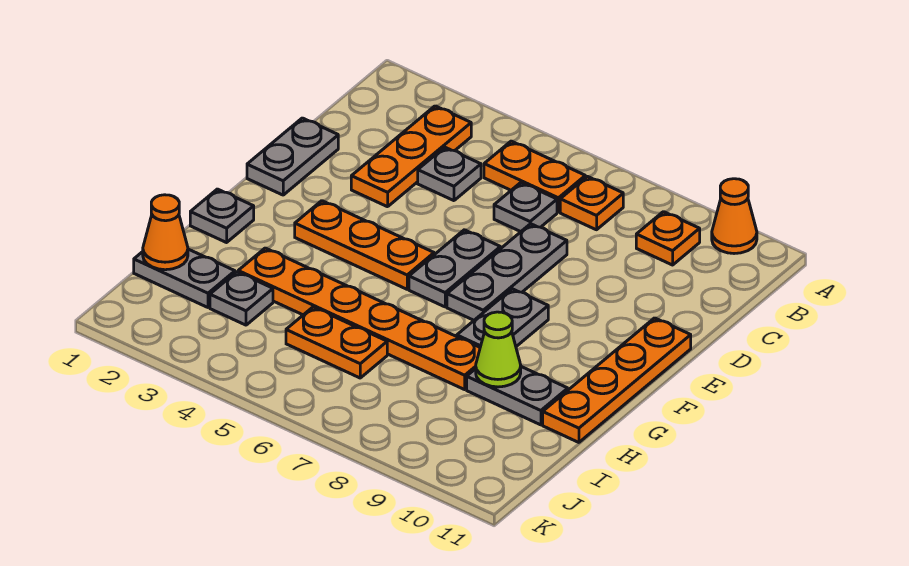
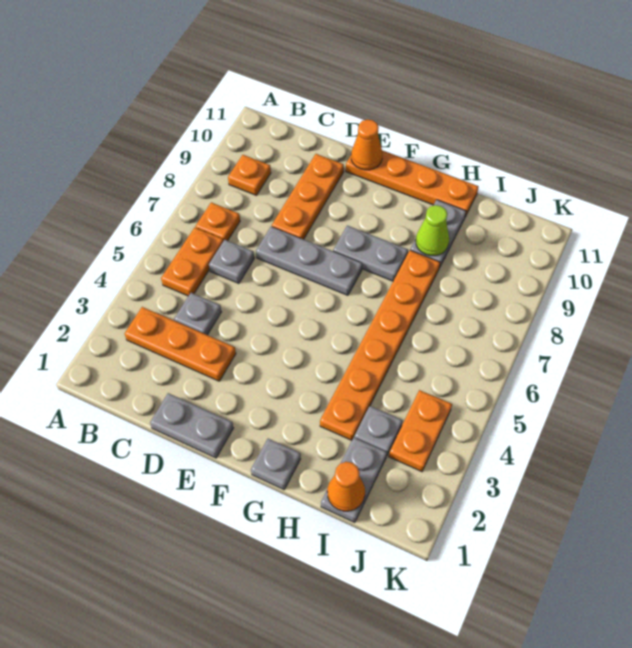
orange cone A10 level 1 -> orange cone E11 level 2
grey plate E6:F6 level 1 -> none
orange plate F3:F5 level 1 -> orange plate D8:D10 level 1
orange plate I5:I6 level 1 -> orange plate J3:J4 level 1

